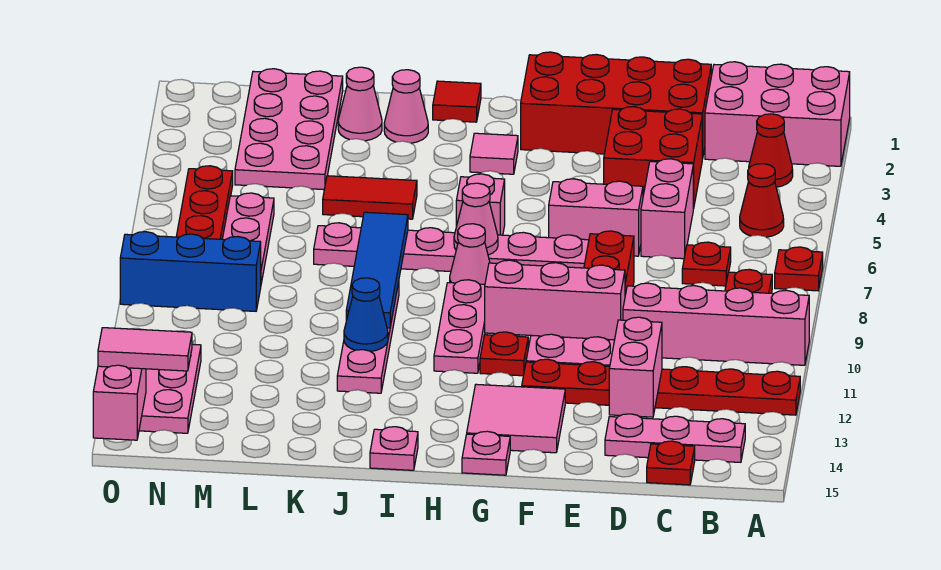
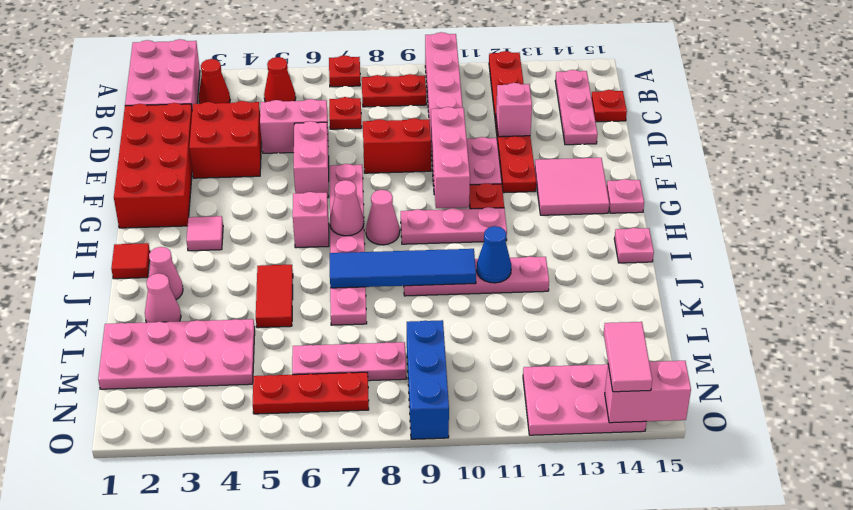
pink brick D12:D13 level 2 -> pink brick D12 level 2

